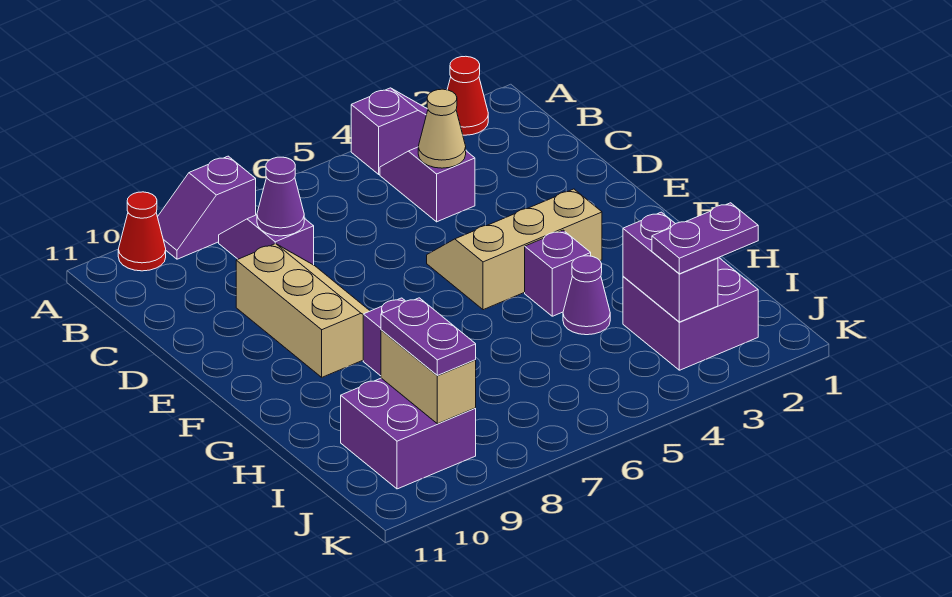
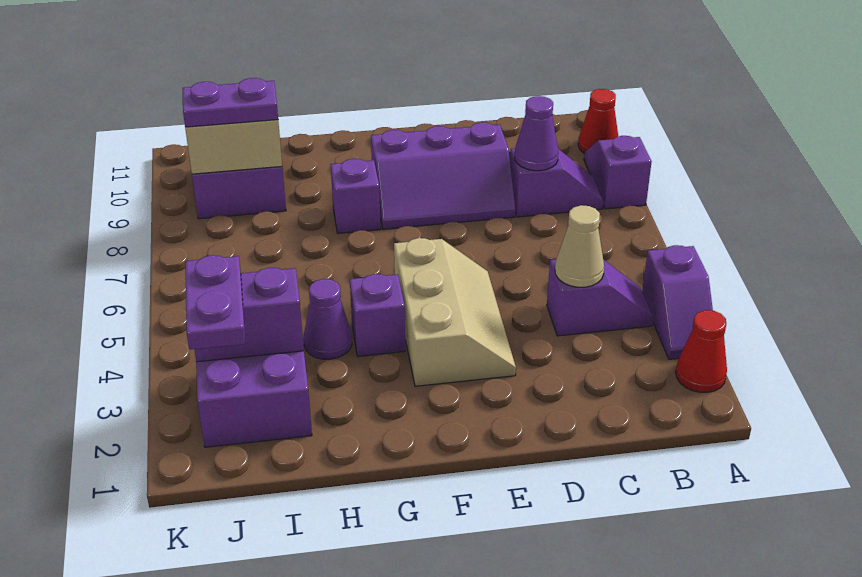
tan slope D8:F9 level 1 top 9 -> purple slope D8:F9 level 1 top 9

